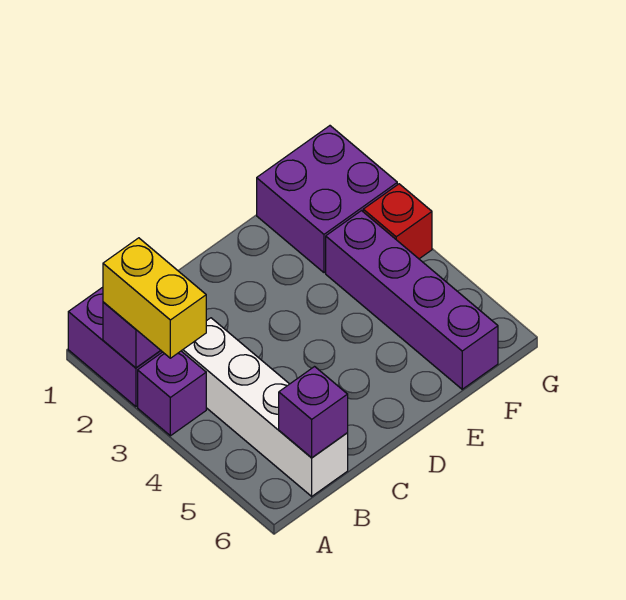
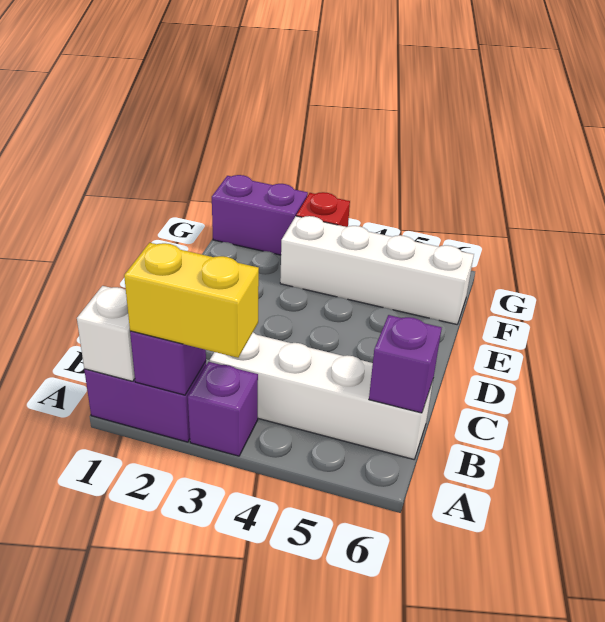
none -> white brick A1 level 2
purple brick F1:G2 level 1 -> purple brick G1:G2 level 1
purple brick F3:F6 level 1 -> white brick F3:F6 level 1

